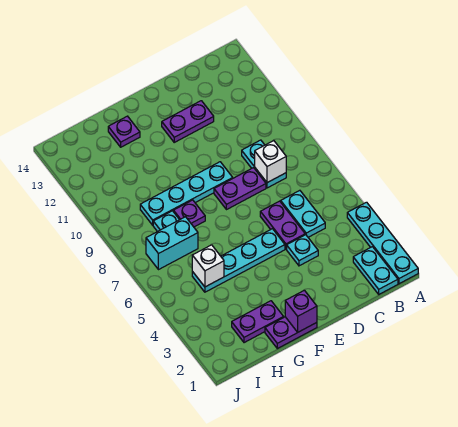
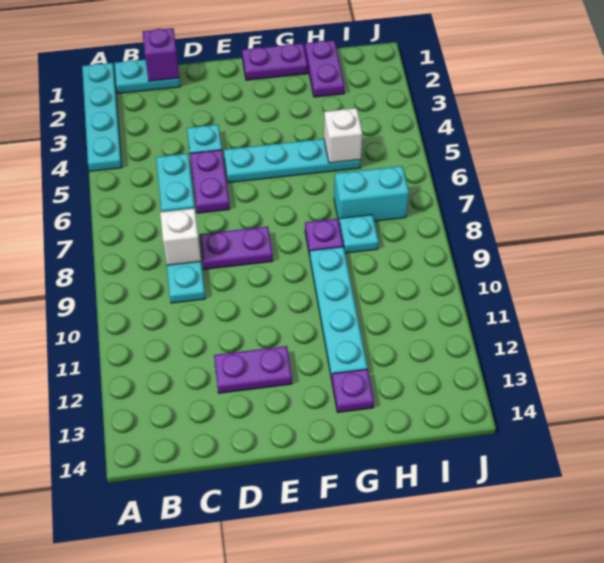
cyan plate B1:B2 level 1 -> cyan plate B1:C1 level 1
cyan plate E9:H9 level 1 -> cyan plate G9:G12 level 1
purple brick F1 level 2 -> purple brick C1 level 2
purple plate G2:H2 level 1 -> purple plate H1:H2 level 1

